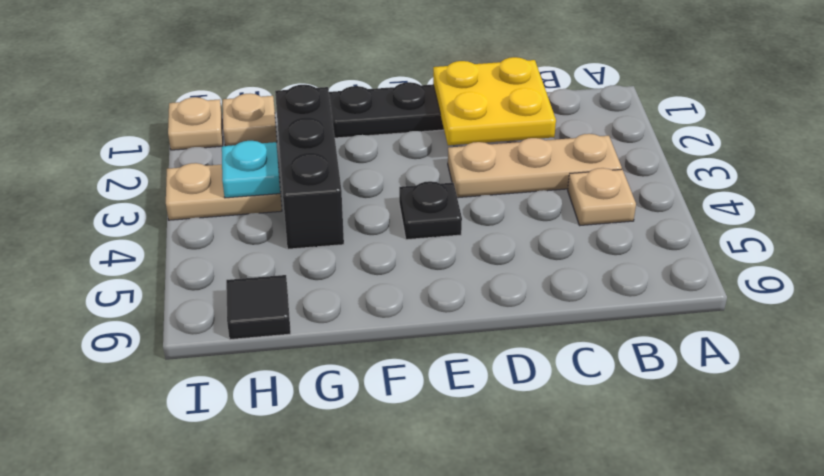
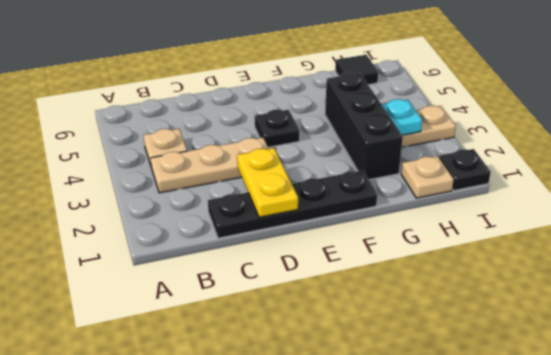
yellow plate C1:D2 level 2 -> yellow plate D1:D2 level 2
tan plate I1 level 1 -> black plate I1 level 1

